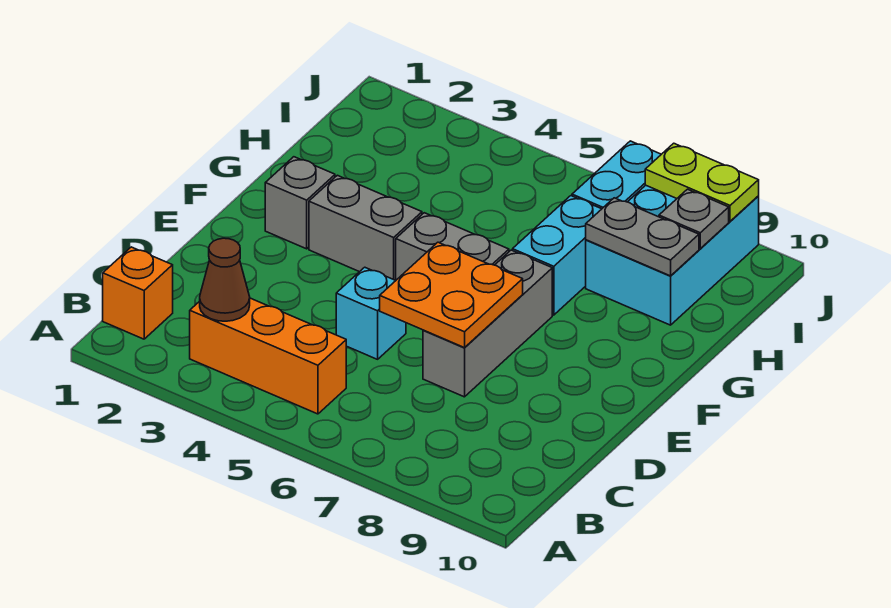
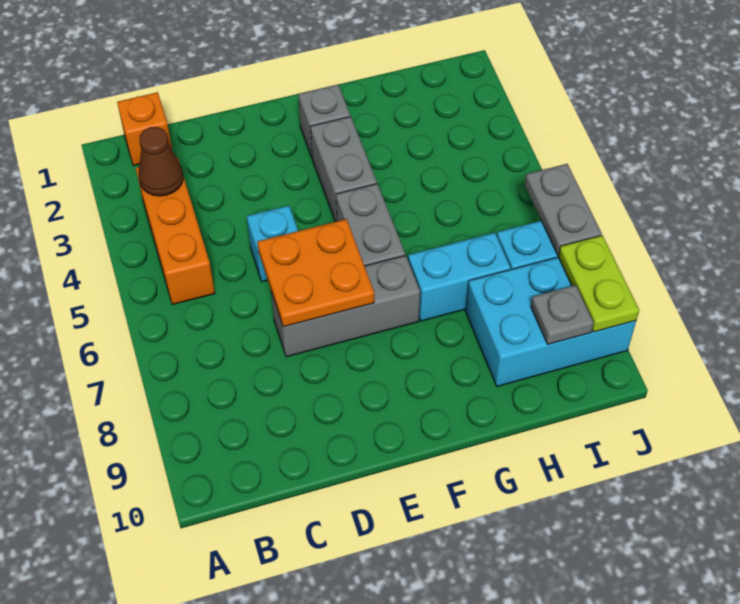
grey plate H8:H9 level 2 -> grey plate J6:J7 level 2

